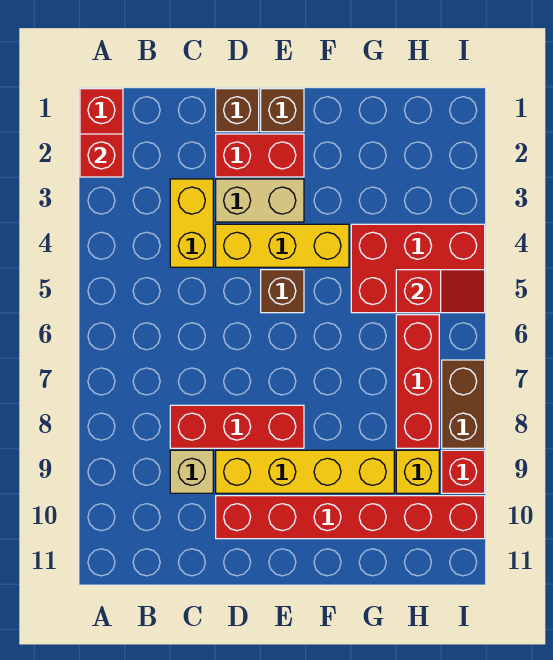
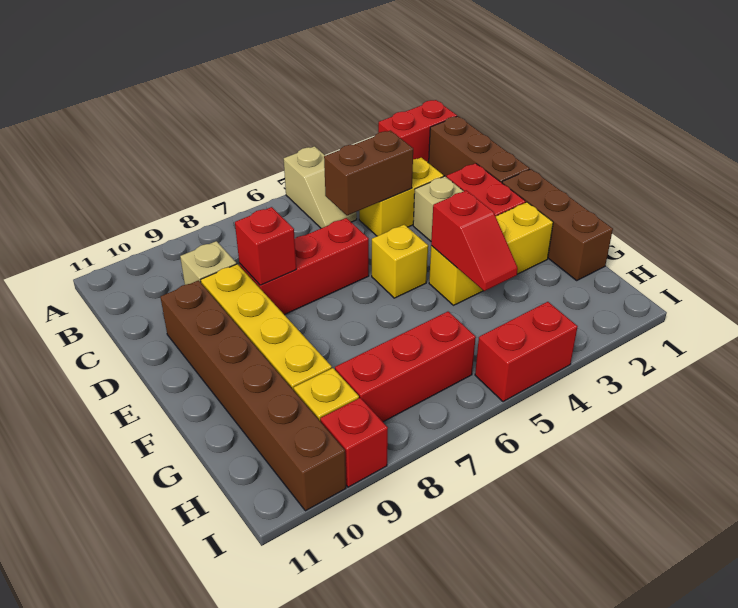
red brick A2 level 2 -> red brick D8 level 2
none -> tan slope A5:B5 level 1 top A
red brick C8:E8 level 1 -> red brick D6:D8 level 1
brown brick D1 level 1 -> brown brick B1:D1 level 1
yellow brick D4:F4 level 1 -> yellow brick F2:F4 level 1
red brick D10:I10 level 1 -> brown brick D10:I10 level 1
brown brick E1 level 1 -> brown brick E1:G1 level 1
brown brick E5 level 1 -> yellow brick E5 level 1
red brick G4:I5 level 1 -> red brick I4:I5 level 1
red slope H5:I5 level 2 top H -> red slope F4:G4 level 2 top F
brown brick I7:I8 level 1 -> brown brick C4:C5 level 2

